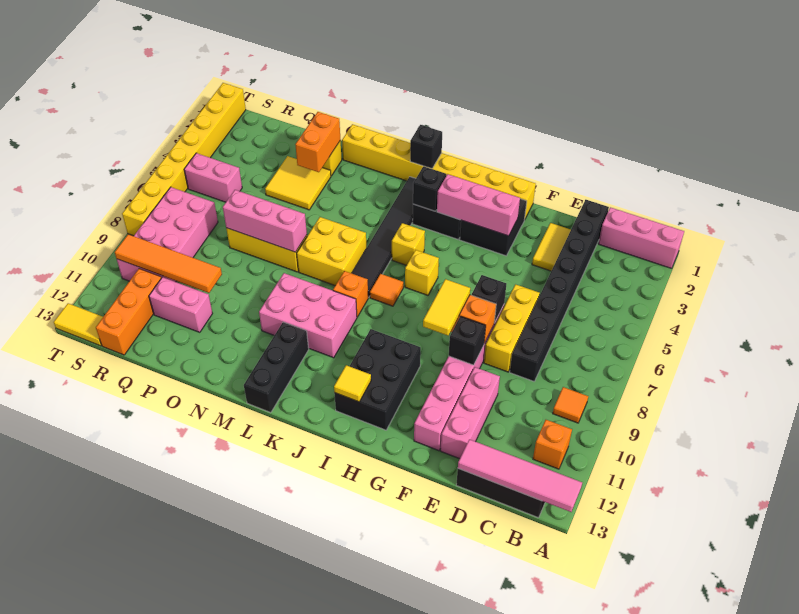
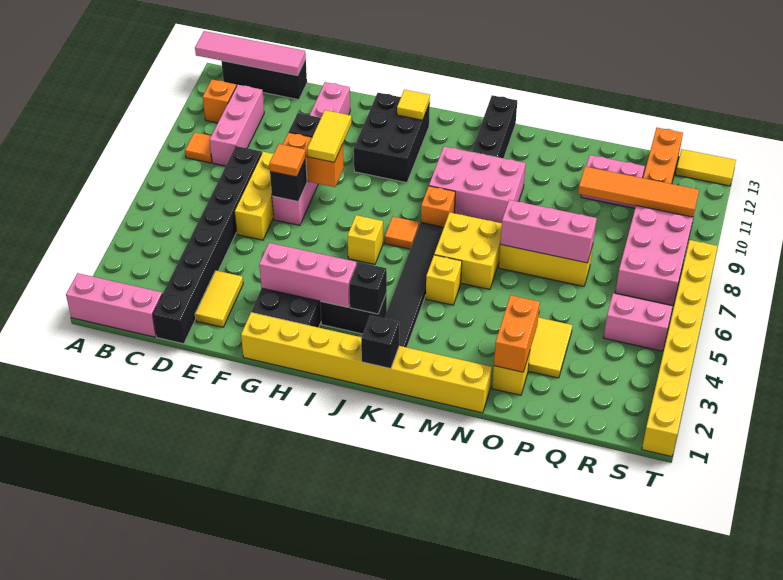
pink brick E10:E12 level 1 -> pink brick C9:C11 level 1
none -> orange tile F7 level 3
yellow brick J5 level 1 -> yellow brick L5 level 1

